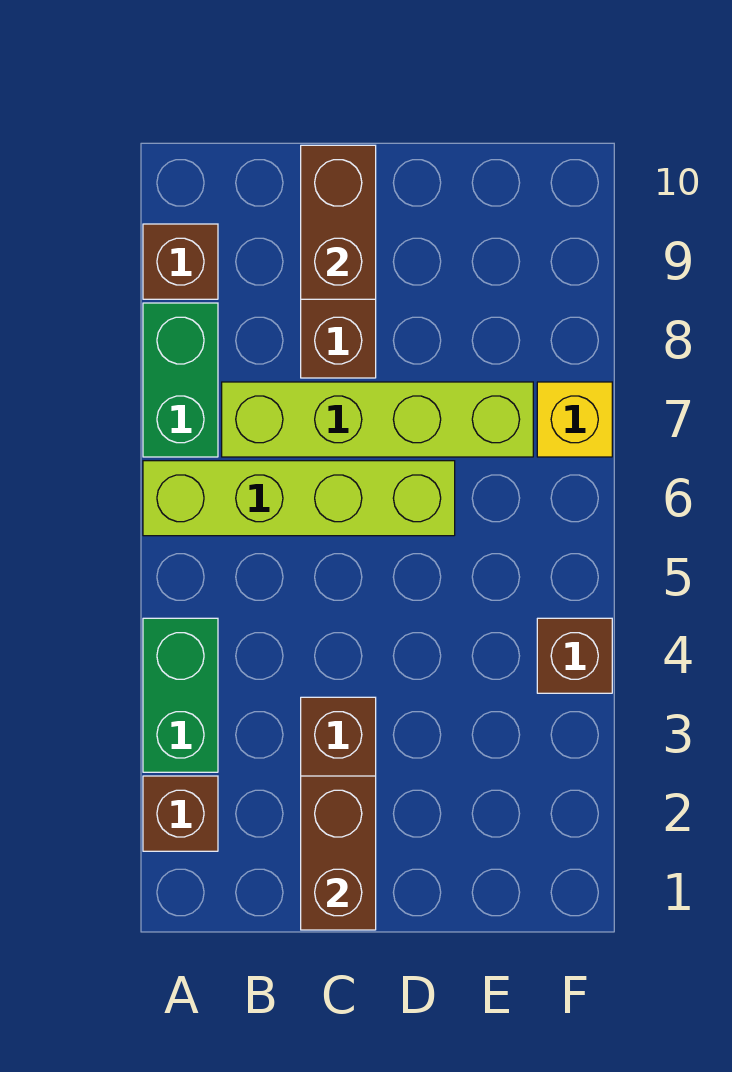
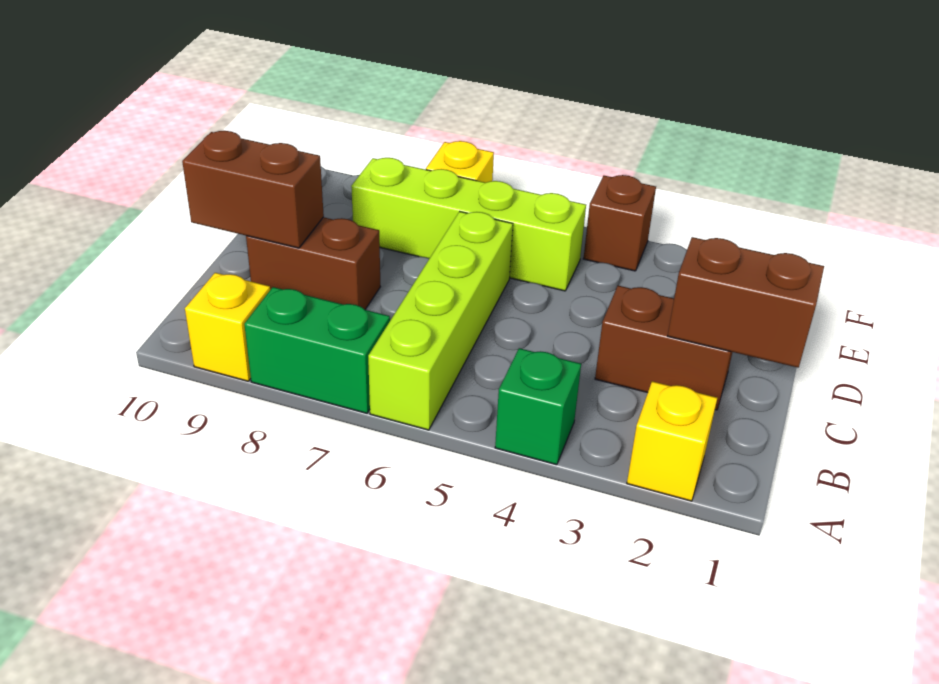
brown brick A2 level 1 -> yellow brick A2 level 1
green brick A3:A4 level 1 -> green brick A4 level 1
brown brick A9 level 1 -> yellow brick A9 level 1
lime brick B7:E7 level 1 -> lime brick E5:E8 level 1

